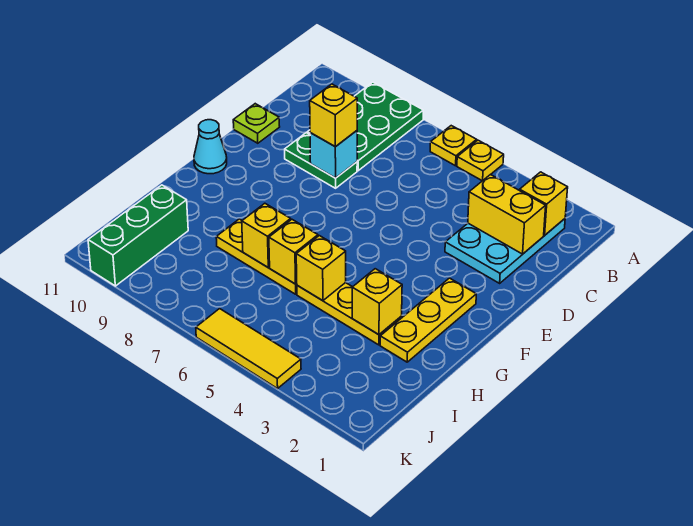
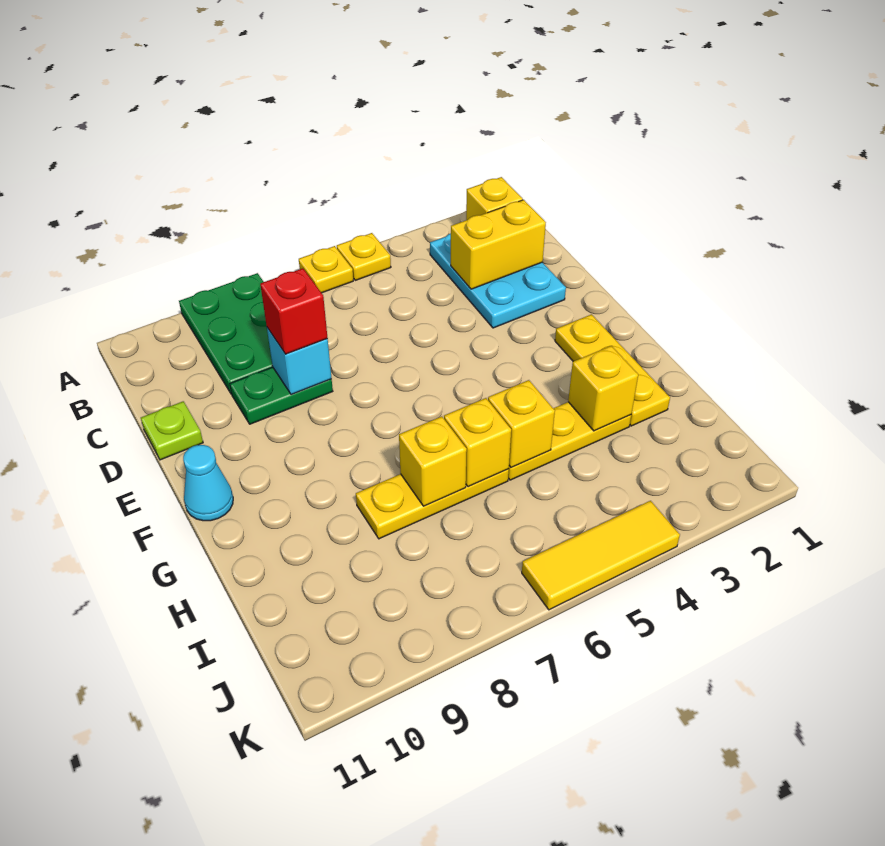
yellow brick D8 level 3 -> red brick D8 level 3
green brick I10:K10 level 1 -> none

